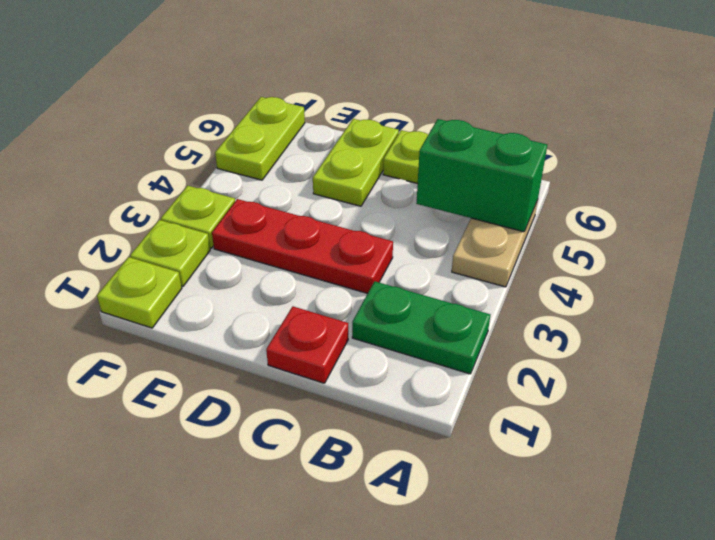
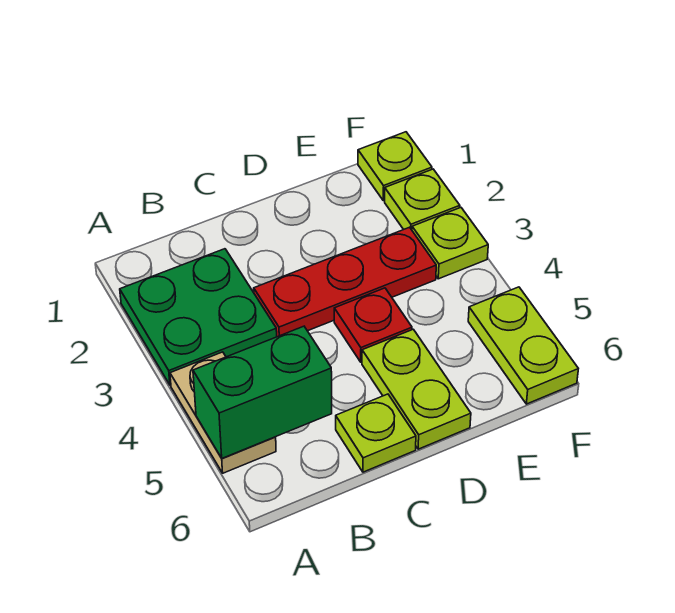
green plate A2:B2 level 1 -> green plate A2:B3 level 1
red plate C1 level 1 -> red plate D4 level 1

